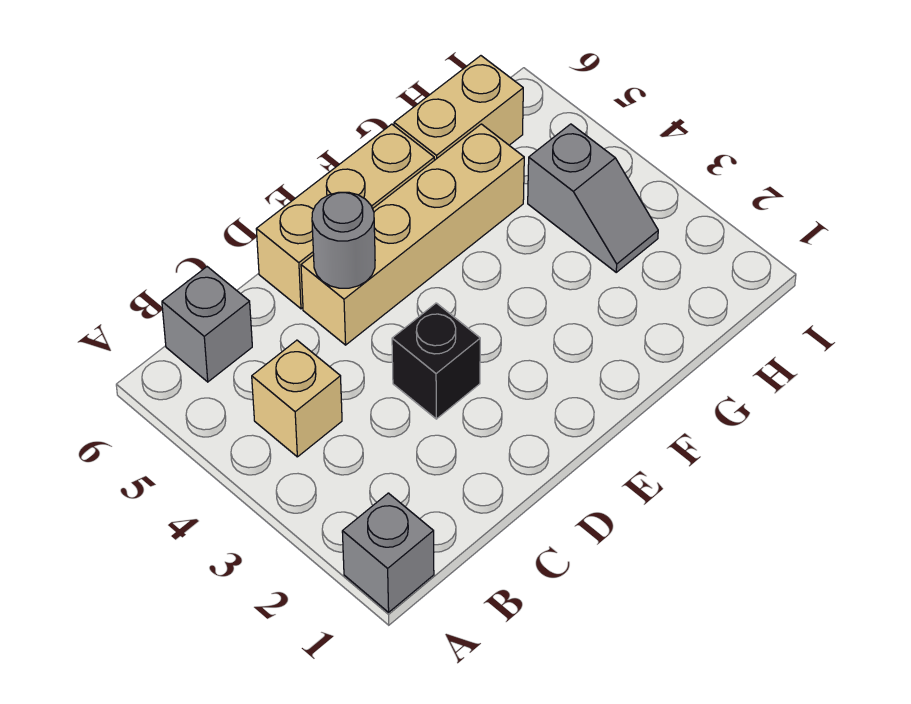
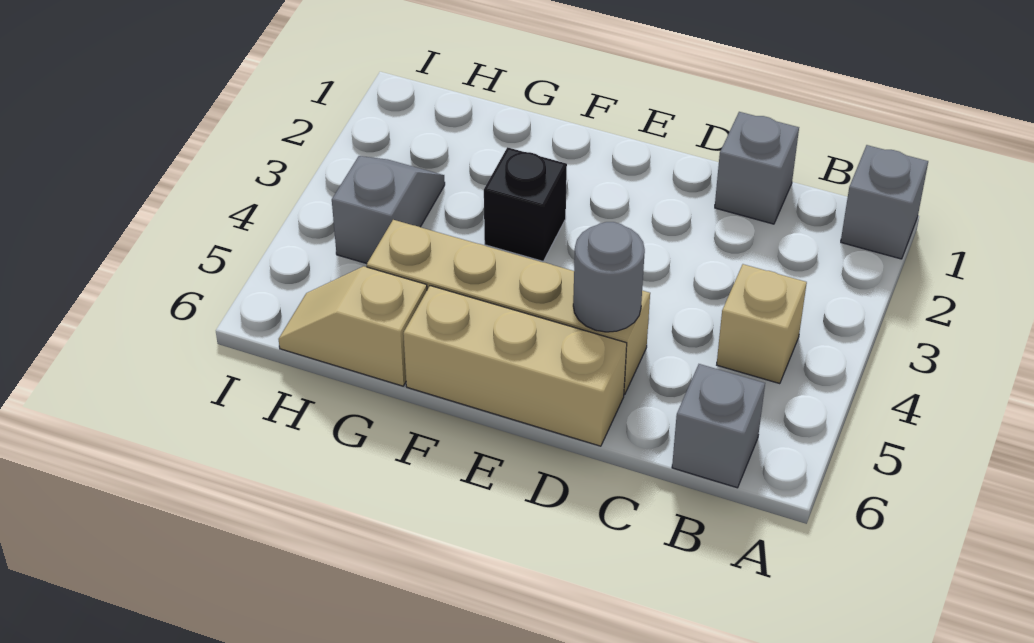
none -> grey brick C1 level 1
black brick D3 level 1 -> black brick F3 level 1
tan brick G6:H6 level 1 -> tan slope G6:H6 level 1 top G

